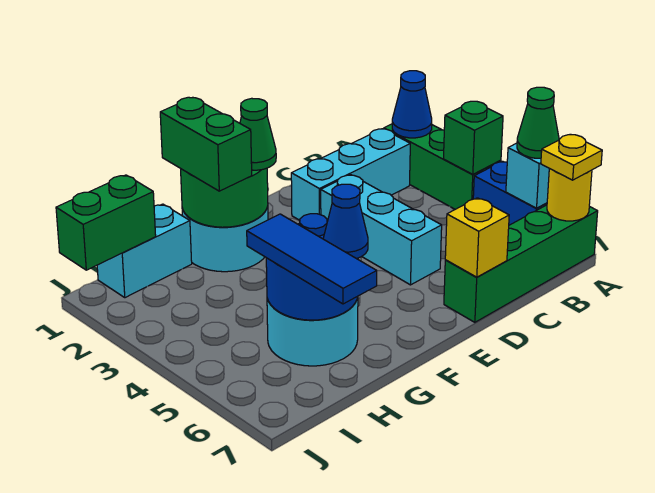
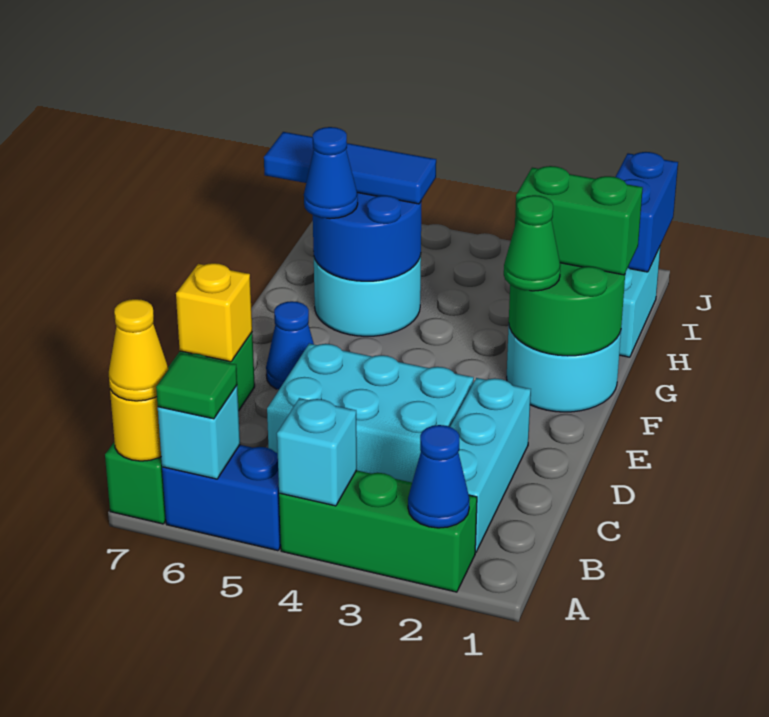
green brick A4 level 2 -> cyan brick A4 level 2
green cone A6 level 3 -> green tile A6 level 3
yellow plate A7 level 3 -> yellow cone A7 level 3
cyan brick D3:D5 level 1 -> cyan brick C3:D5 level 1
none -> blue cone E6 level 1
green brick I1:J1 level 2 -> blue brick I1:J1 level 2

